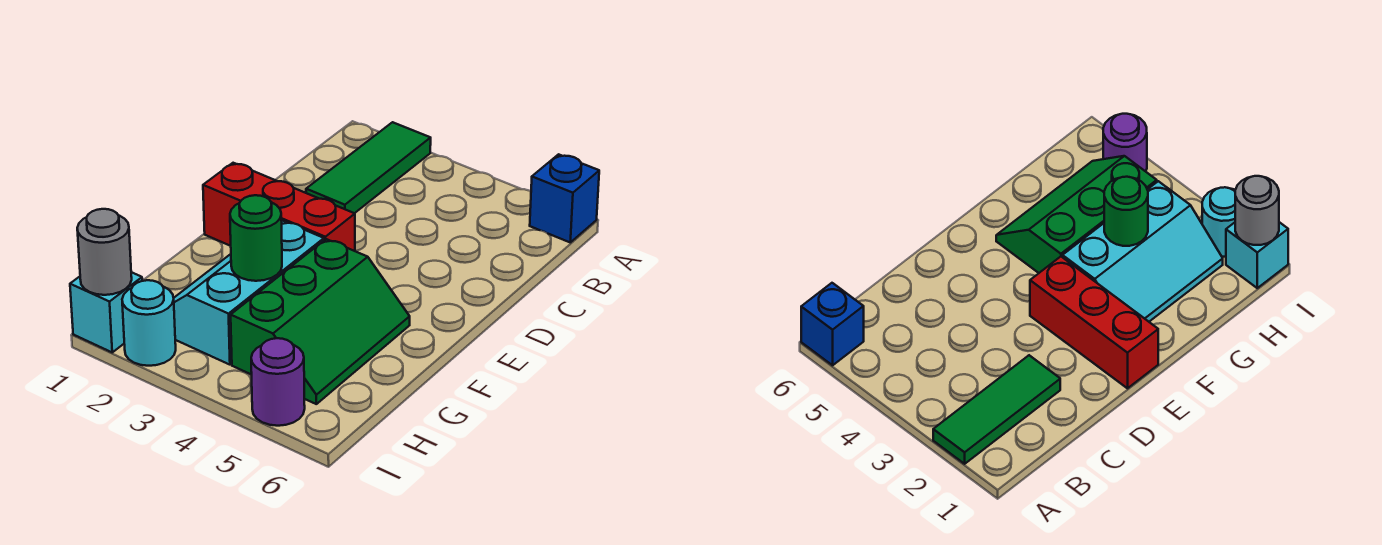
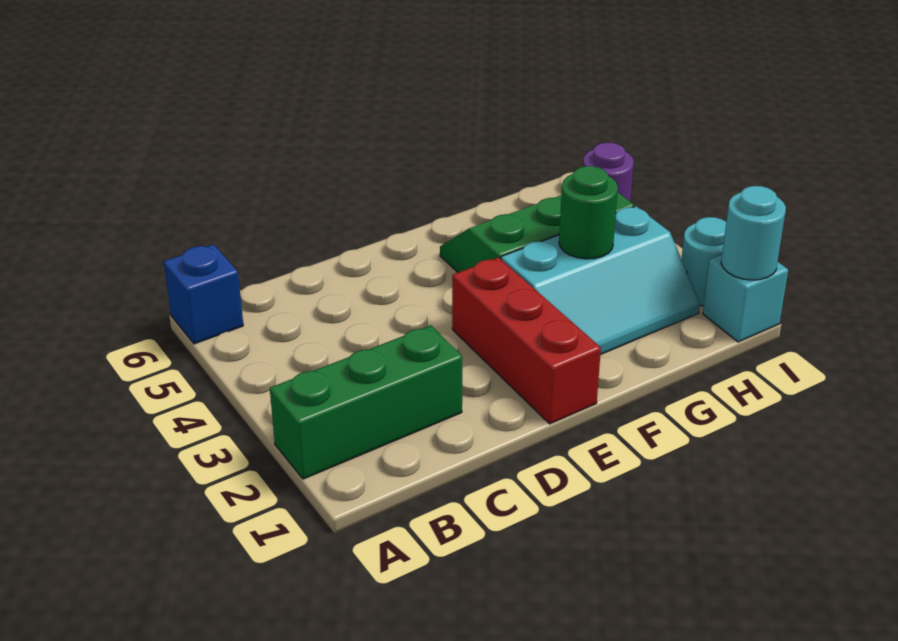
green tile A2:C2 level 1 -> green brick A2:C2 level 1
grey round brick I1 level 2 -> cyan round brick I1 level 2

